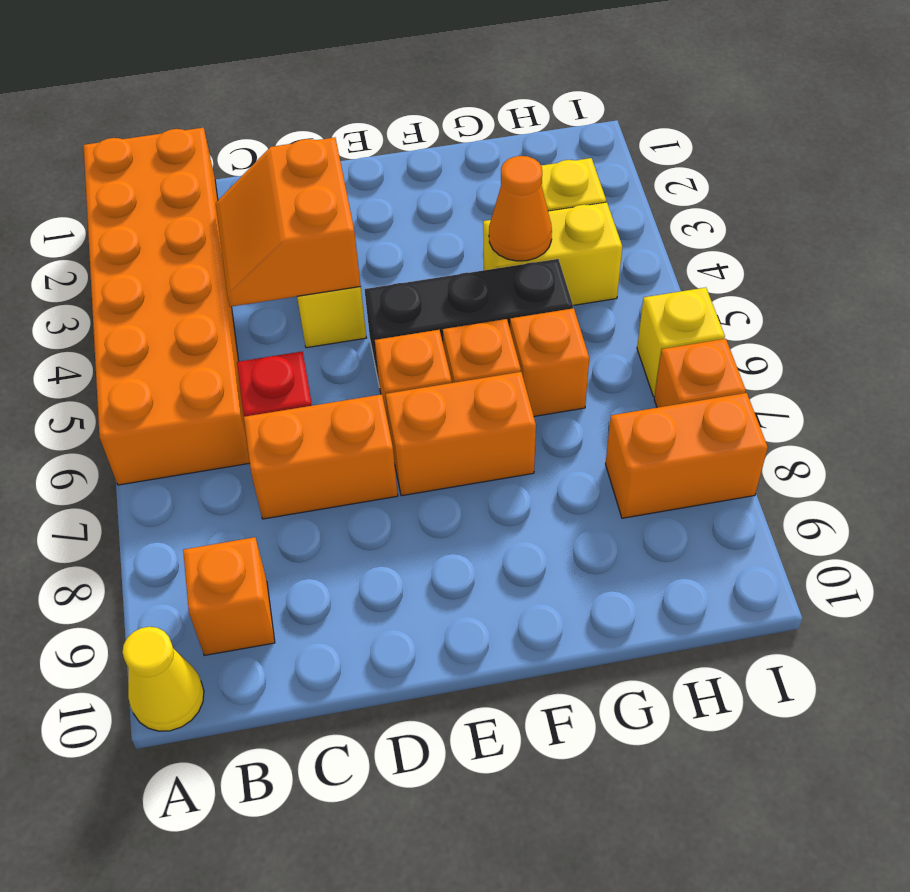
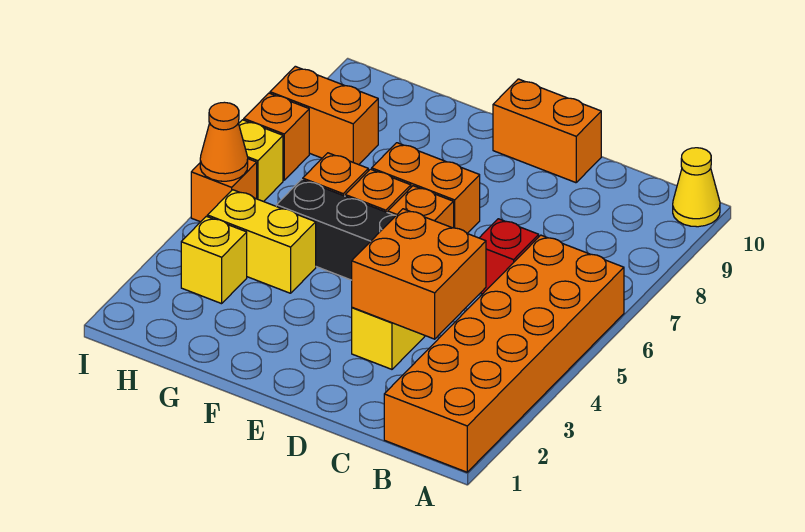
orange brick B9 level 1 -> orange brick I5 level 1
orange slope C3:D4 level 2 top D -> orange brick C3:D4 level 2
orange brick C7:D7 level 1 -> orange brick D10:E10 level 1
orange cone G4 level 2 -> orange cone I5 level 2

